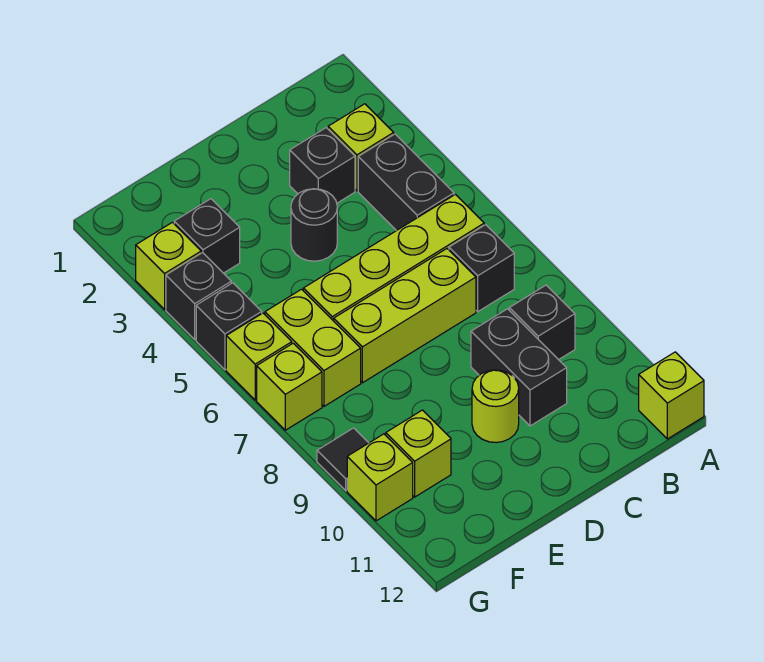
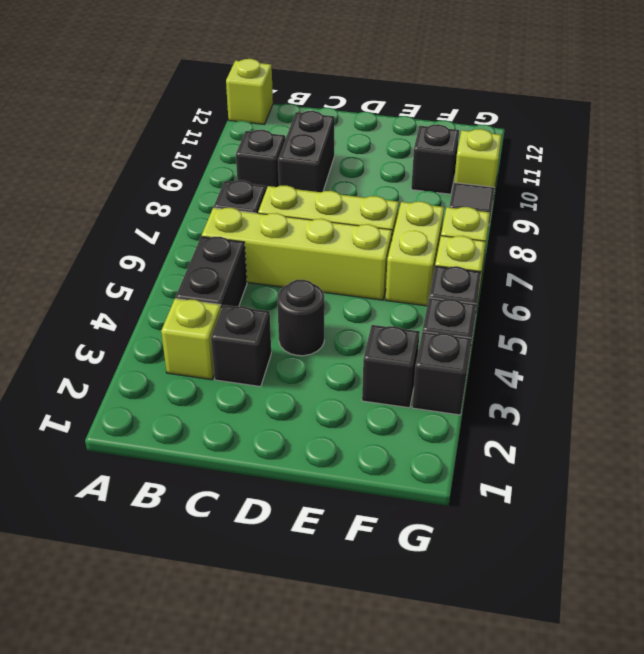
lime round brick D10 level 1 -> none
lime brick F10 level 1 -> black brick F10 level 1
lime brick G3 level 1 -> black brick G3 level 1

